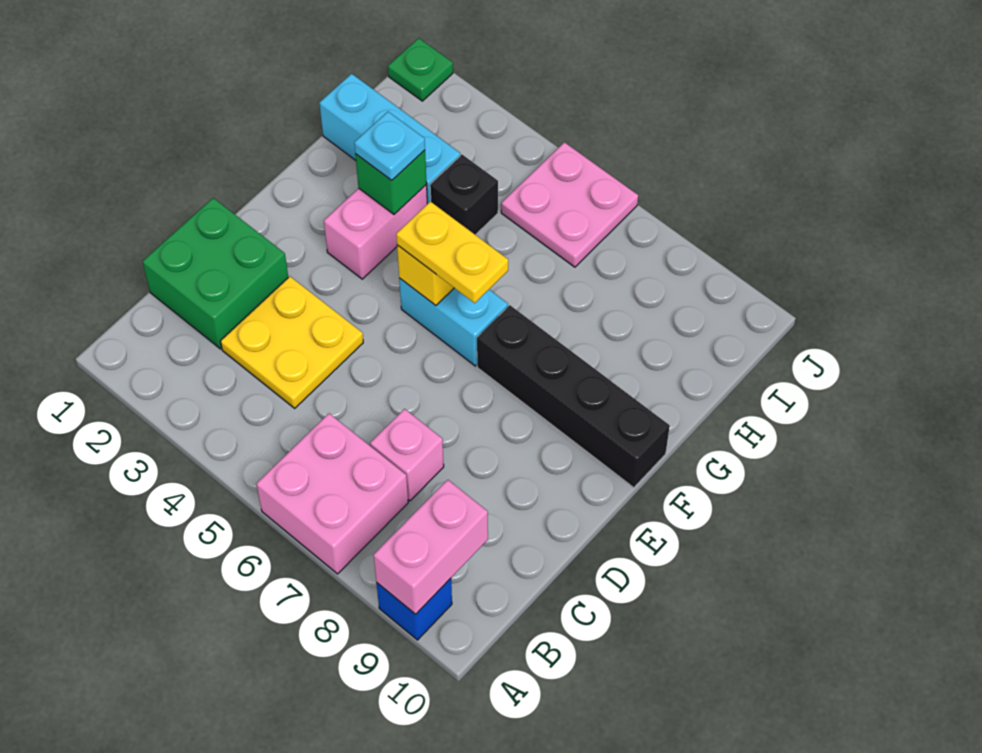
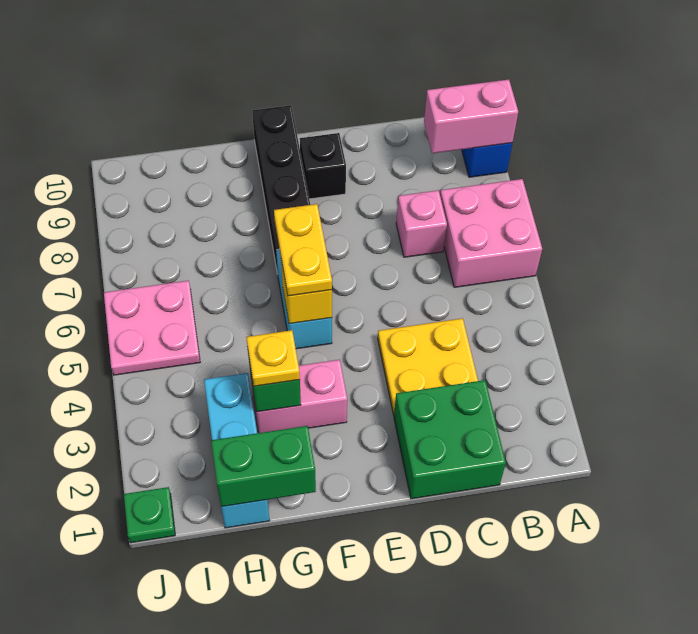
none -> green brick G1:H1 level 2
cyan plate G3 level 3 -> yellow plate G3 level 3
black brick H4 level 1 -> black brick E9 level 1

